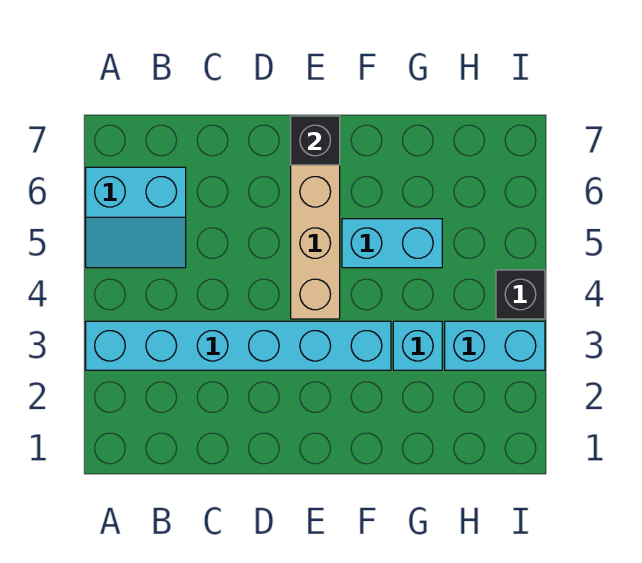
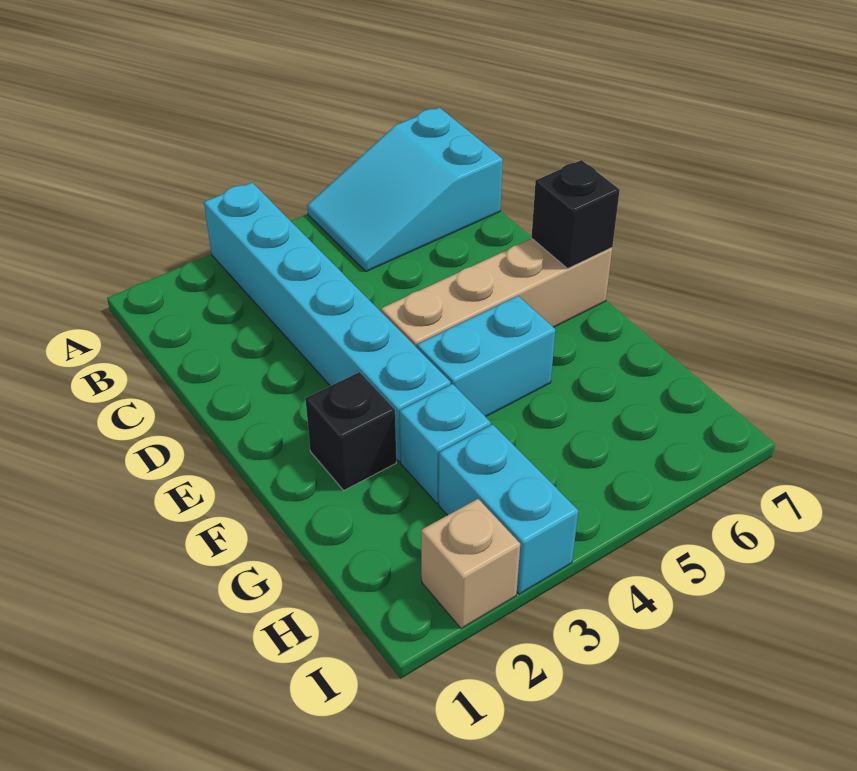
cyan slope A5:B6 level 1 top 6 -> cyan slope A5:B7 level 1 top 7
cyan brick F5:G5 level 1 -> cyan brick F4:F5 level 1
none -> tan brick I2 level 1
black brick I4 level 1 -> black brick F2 level 1

